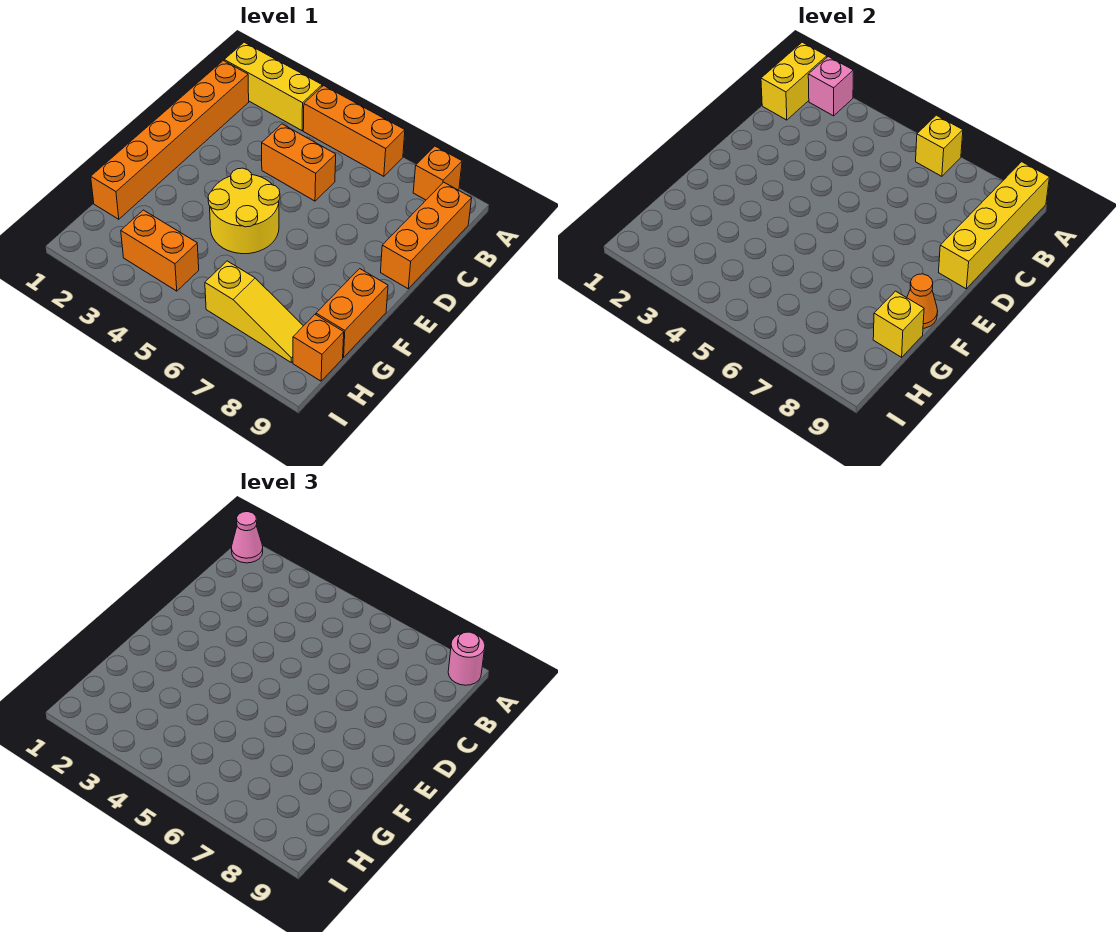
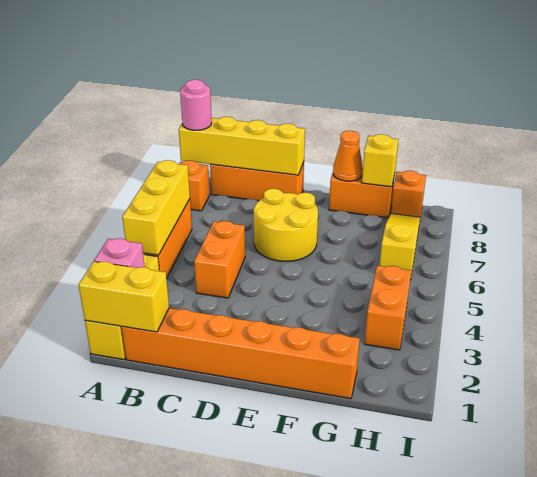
pink cone A1 level 3 -> none
yellow brick A6 level 2 -> yellow brick A4:A6 level 2
yellow round brick E4:F5 level 1 -> yellow round brick D6:E7 level 1

